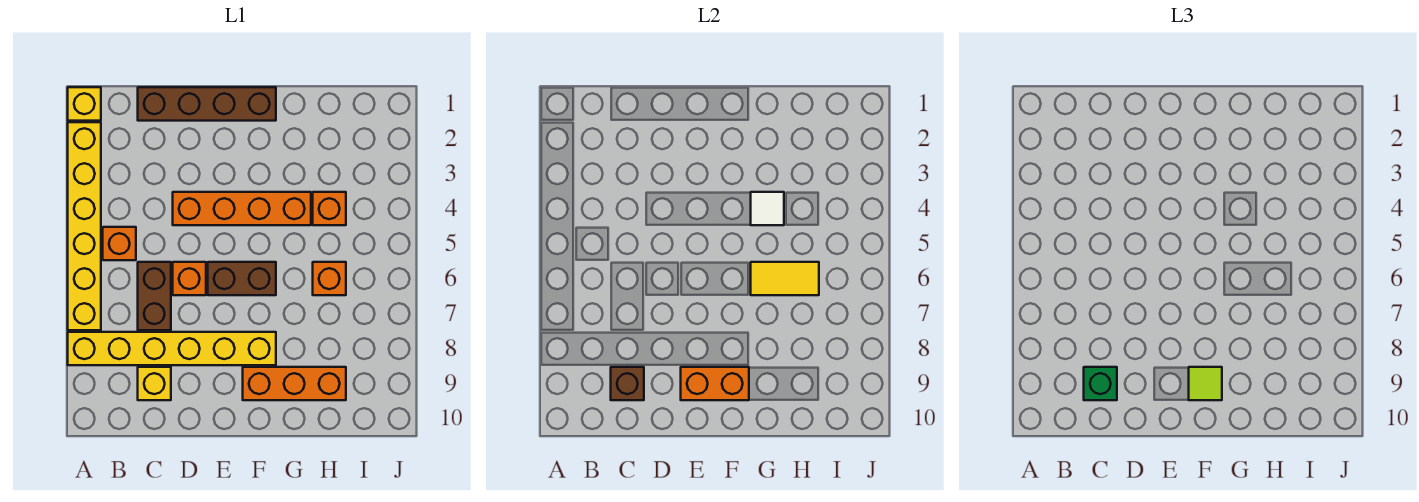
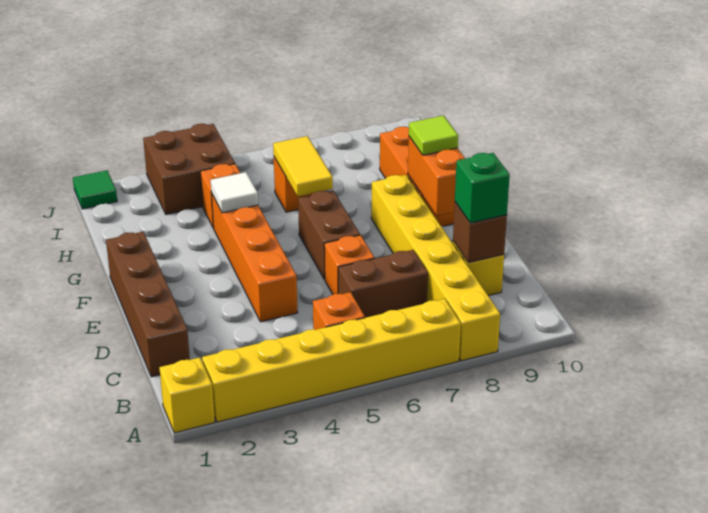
none -> brown brick I3:J4 level 1
none -> green tile J1 level 1

